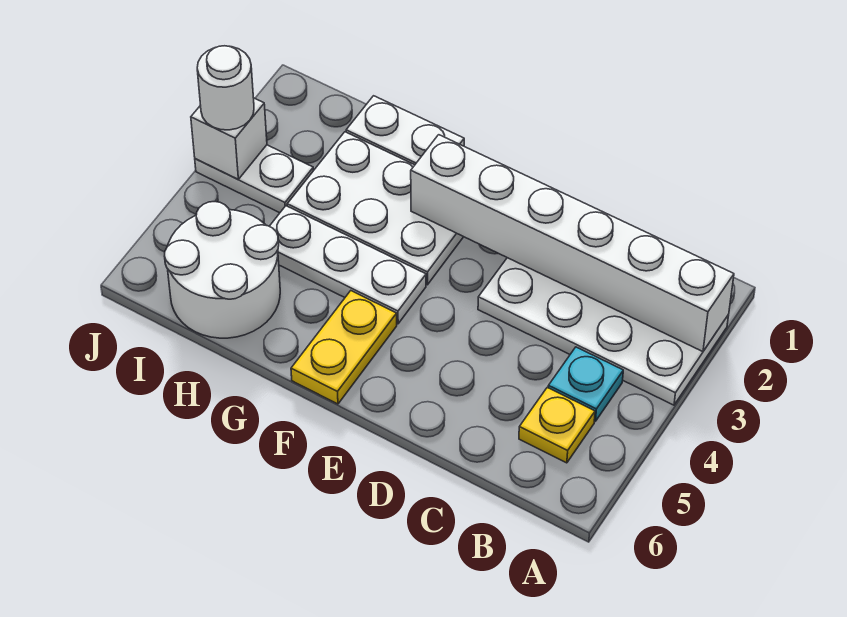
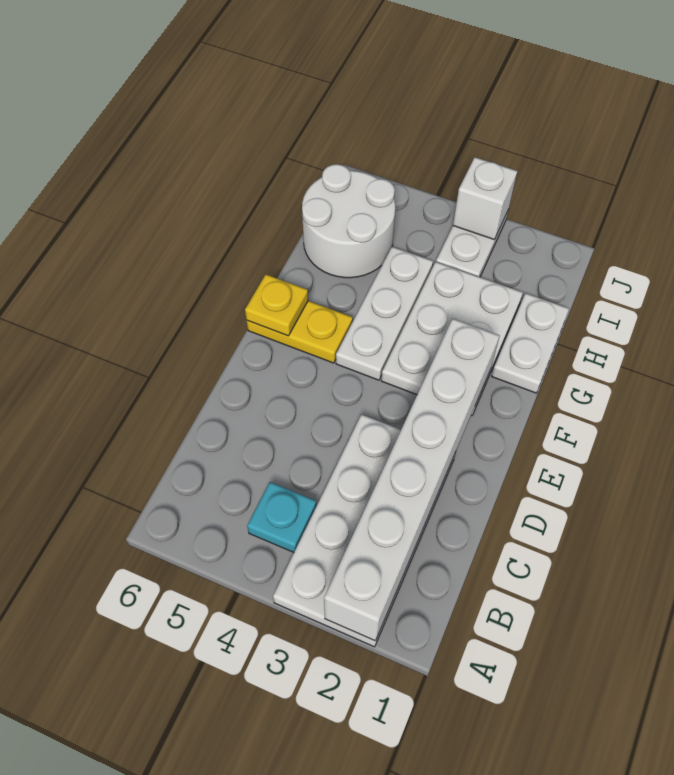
yellow plate B5 level 1 -> yellow plate F6 level 2
white round brick J3 level 3 -> none

